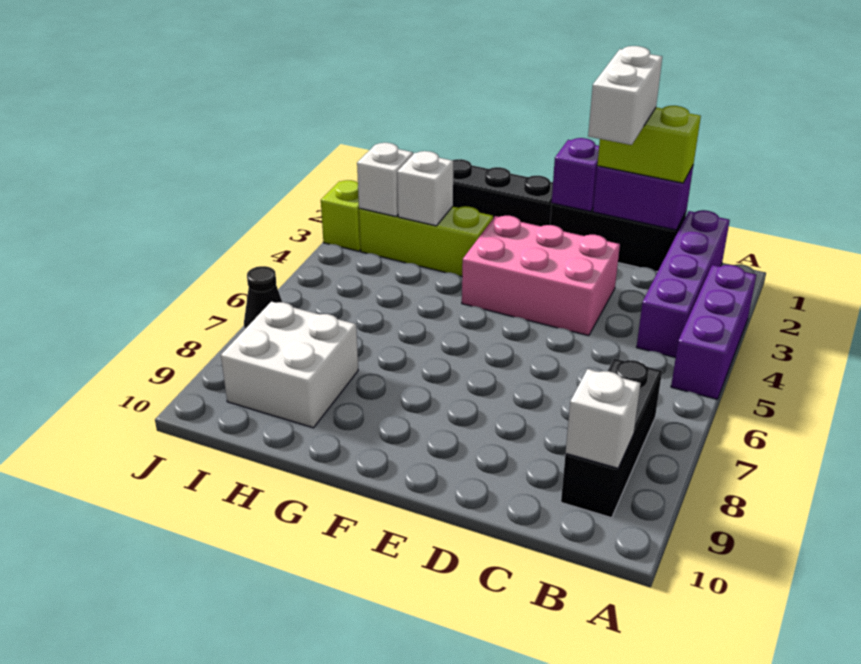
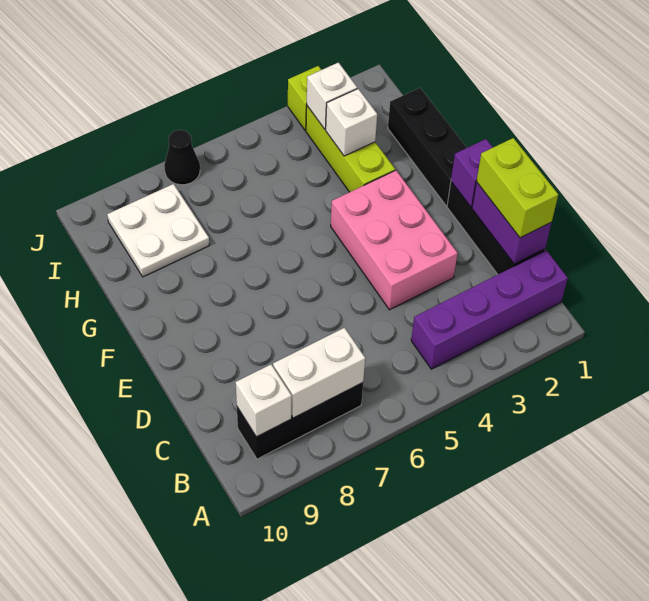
purple brick A3:A5 level 1 -> none
white brick D1:D2 level 4 -> white brick B7:B8 level 2
white brick H8:I9 level 1 -> white plate H8:I9 level 1

